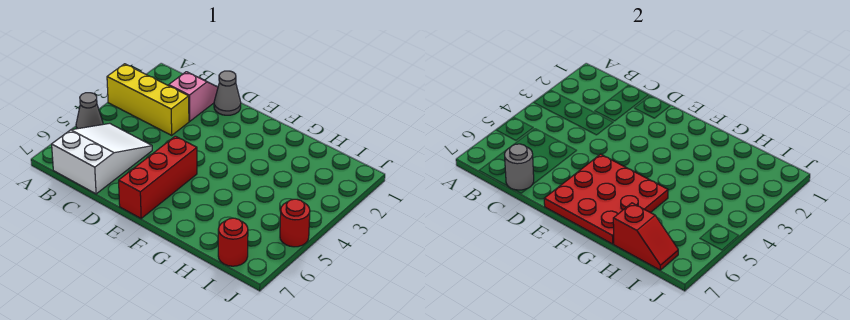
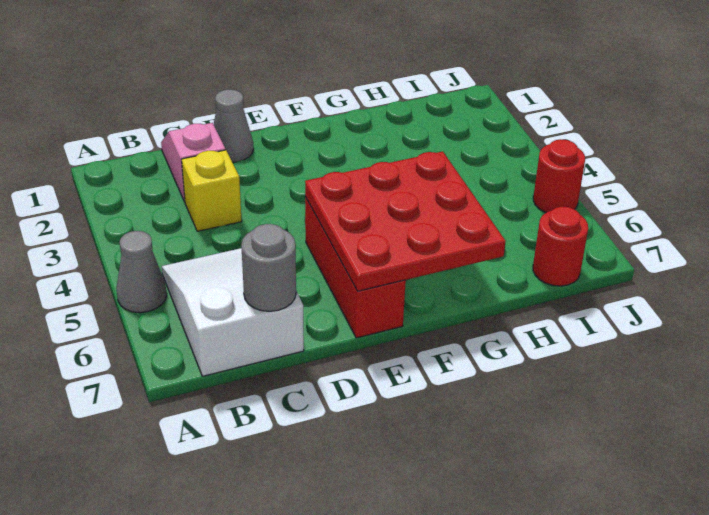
yellow brick A3:C3 level 1 -> yellow brick C3 level 1
red slope H7:I7 level 2 top H -> none

